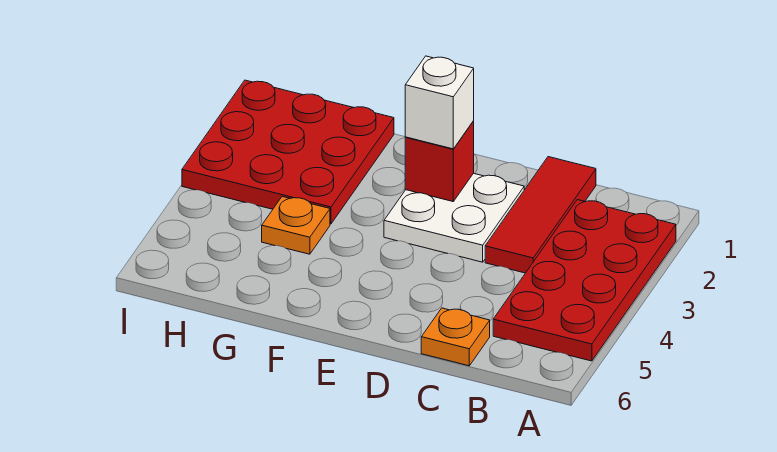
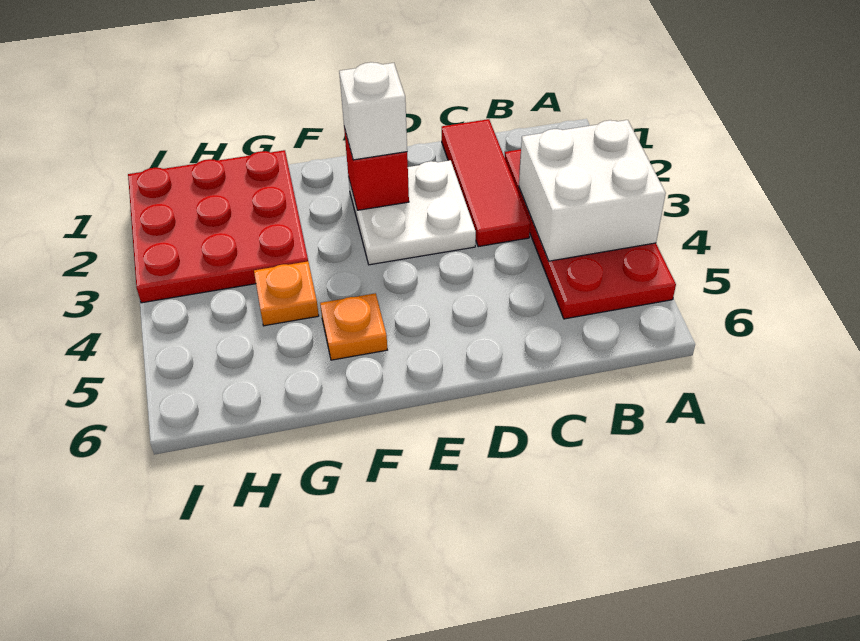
none -> white brick A3:B4 level 2
orange plate C6 level 1 -> orange plate F5 level 1

